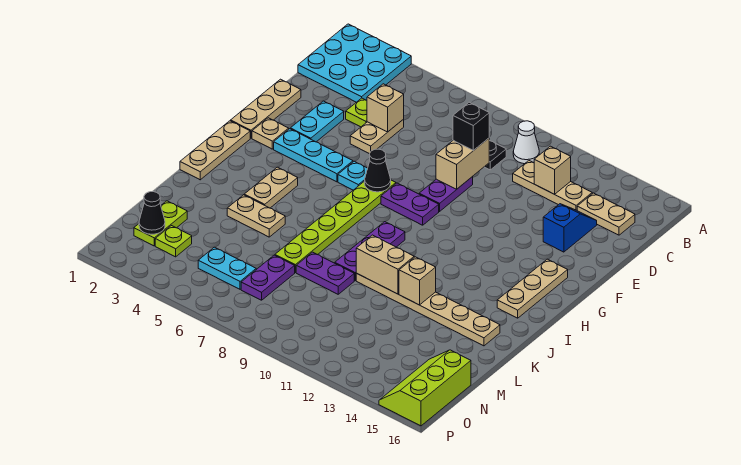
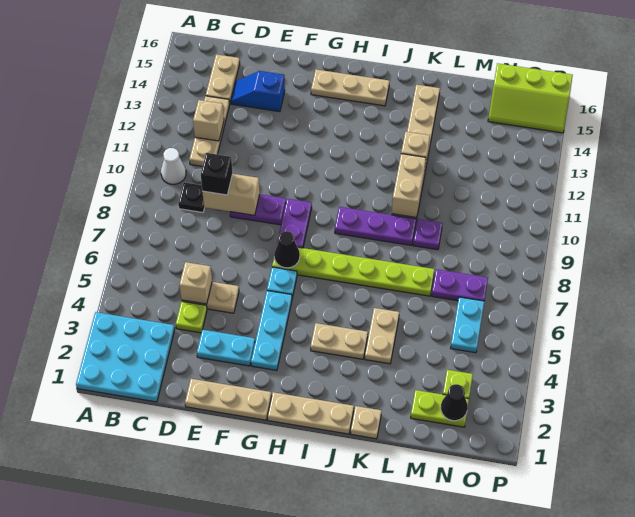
tan plate G2 level 1 -> tan plate K1 level 1
purple plate L8:L9 level 1 -> purple plate L9 level 1

